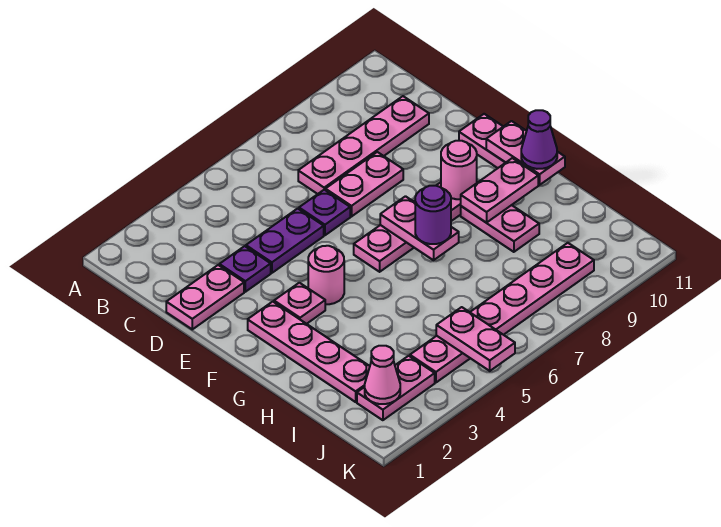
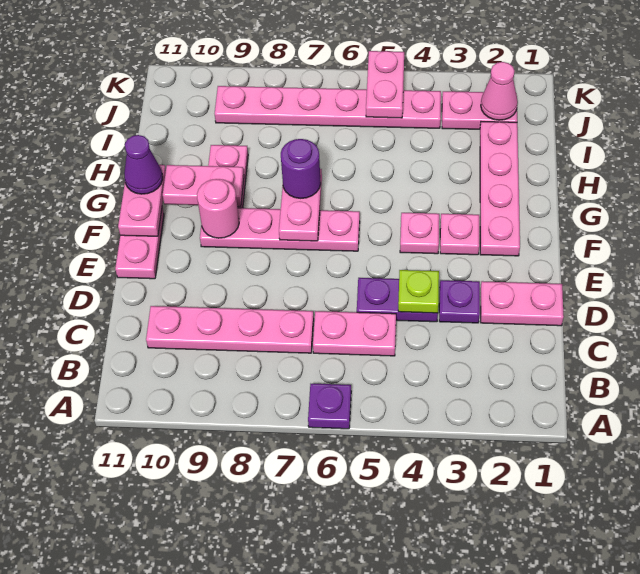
none -> lime plate D4 level 2
purple plate D6 level 1 -> purple plate A6 level 1
pink plate D7:D8 level 1 -> pink plate C5:C6 level 1
pink round brick F4 level 1 -> pink plate F4 level 1

